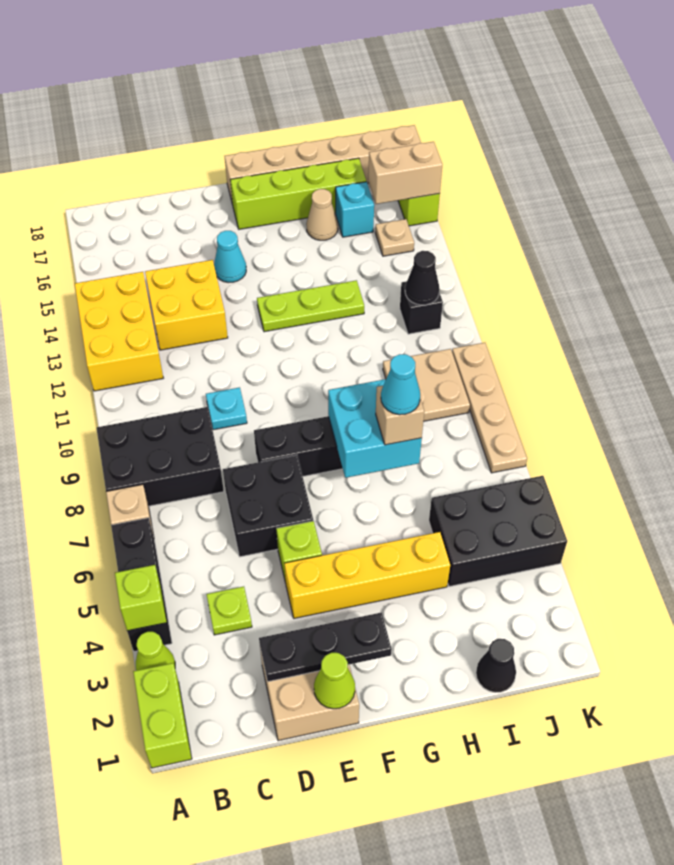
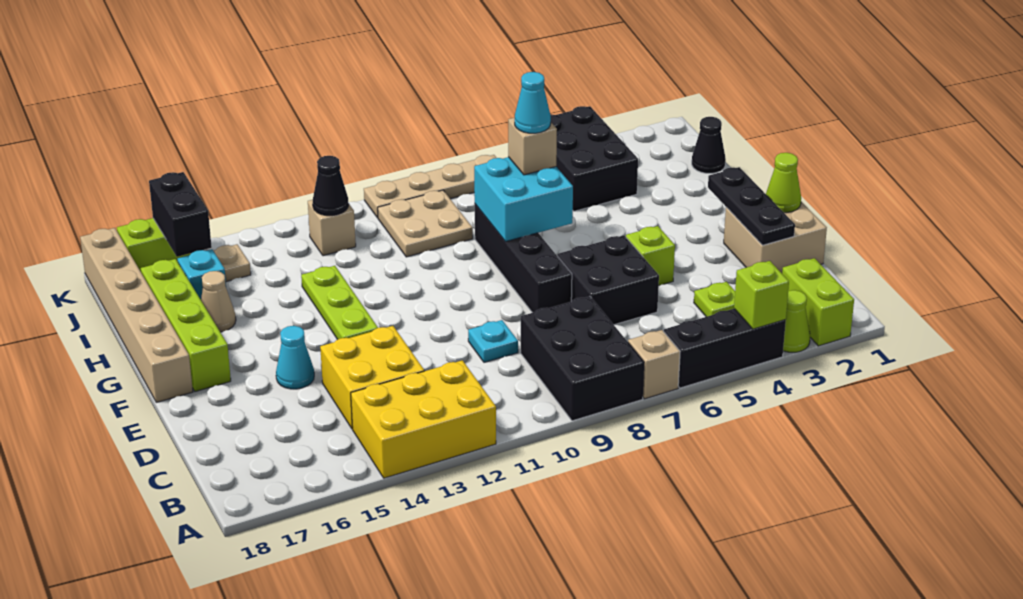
lime brick A1:A2 level 1 -> lime brick A2:B2 level 1
yellow brick E4:H4 level 1 -> none
black brick J12 level 1 -> tan brick J12 level 1
tan brick J16:K16 level 2 -> black brick J16:K16 level 2

